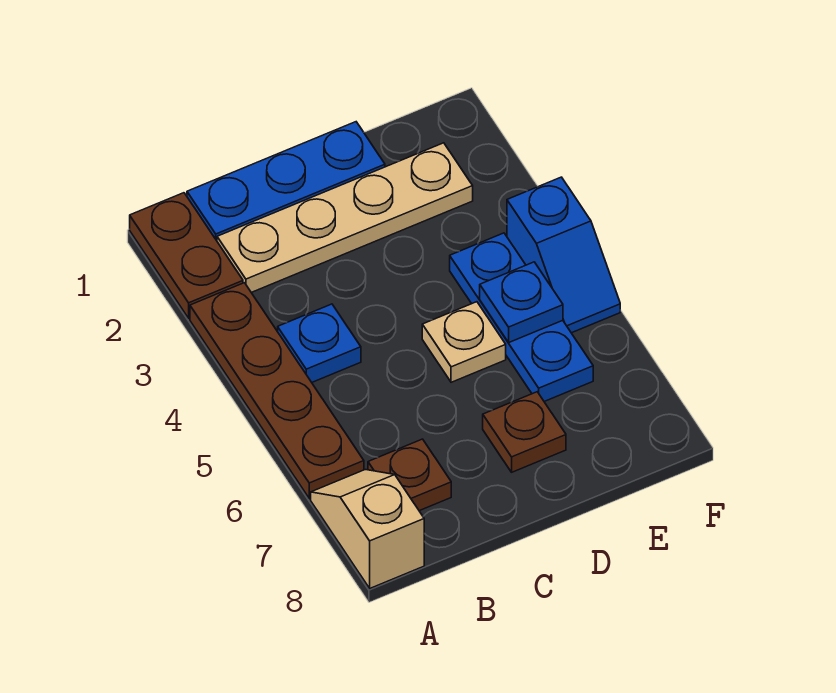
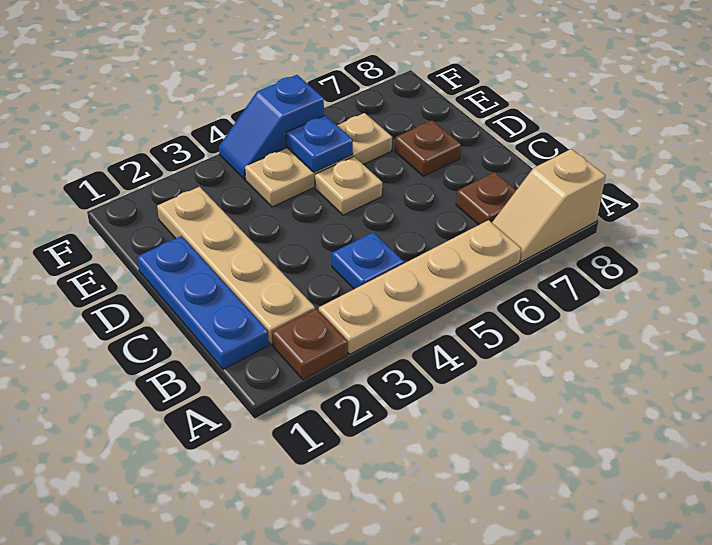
brown plate A1:A2 level 1 -> brown plate A2 level 1
brown plate A3:A6 level 1 -> tan plate A3:A6 level 1
blue plate E4:E6 level 1 -> tan plate E4:E6 level 1
blue slope F4:F5 level 1 top 4 -> blue slope F4:F5 level 1 top 5

